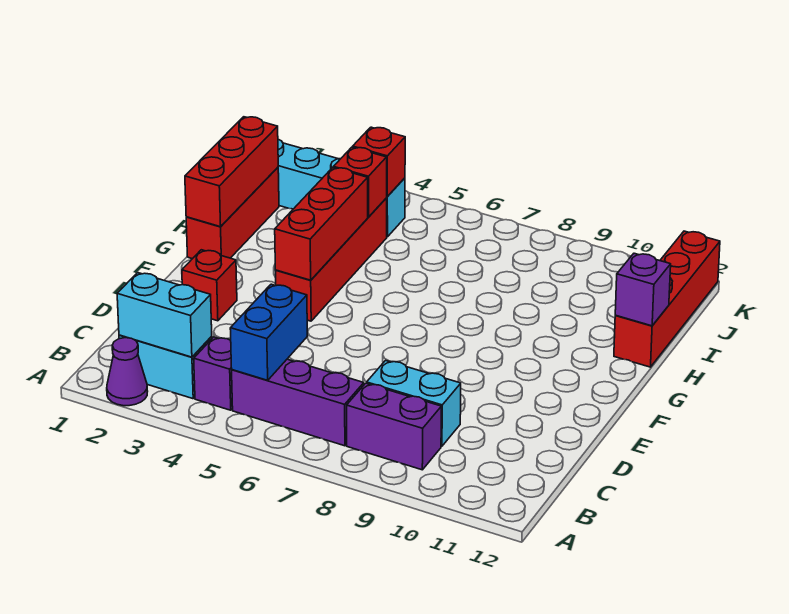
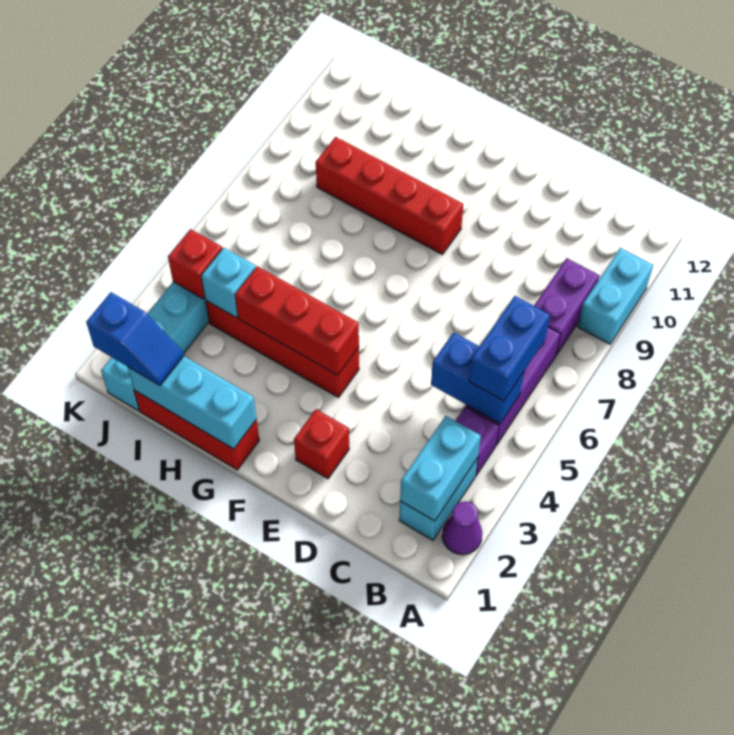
none -> blue brick B5:B6 level 3
cyan brick C8:C9 level 1 -> cyan brick A9:A10 level 1
red brick G1:I1 level 2 -> cyan brick G1:I1 level 2
red brick H12:K12 level 1 -> red brick F9:I9 level 1
purple brick H12 level 2 -> none
none -> blue slope I1:J1 level 3 top J
red brick I4 level 2 -> cyan brick I4 level 2

